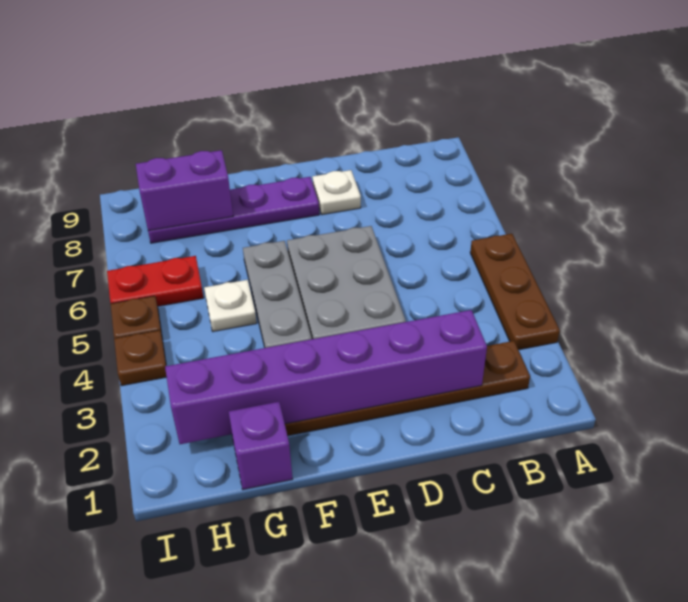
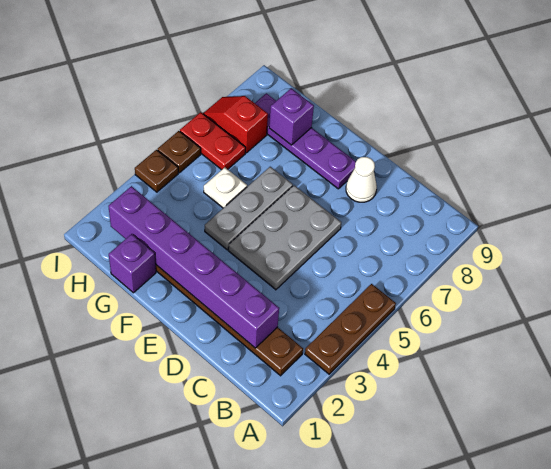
white plate D8 level 1 -> white cone D8 level 1
purple brick G8:H8 level 2 -> purple brick G8 level 2
none -> red slope H7:I7 level 1 top H

